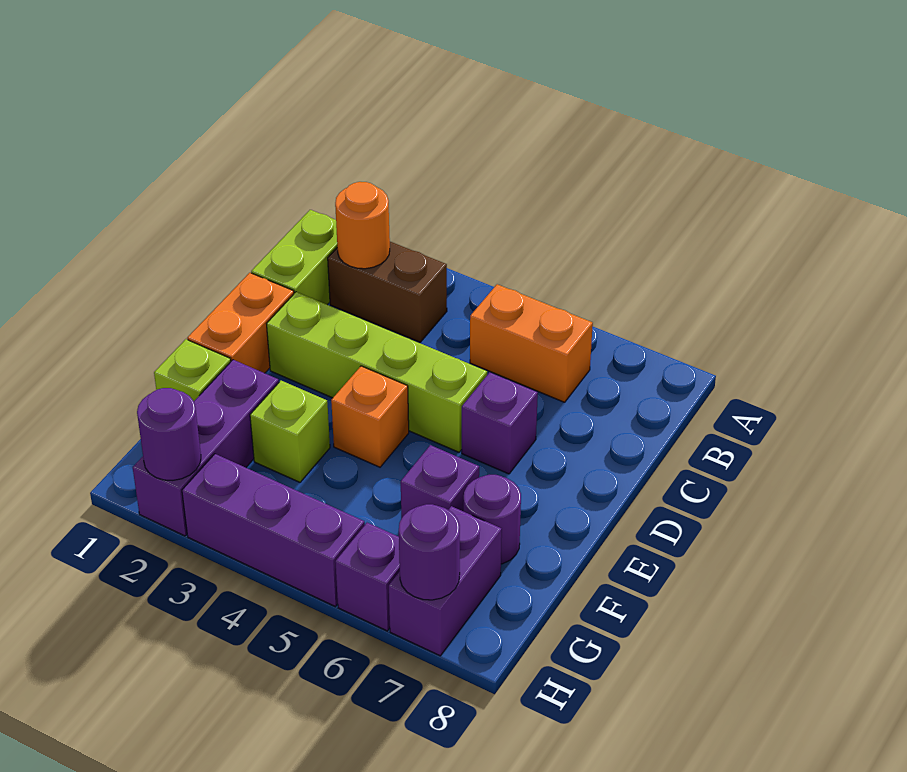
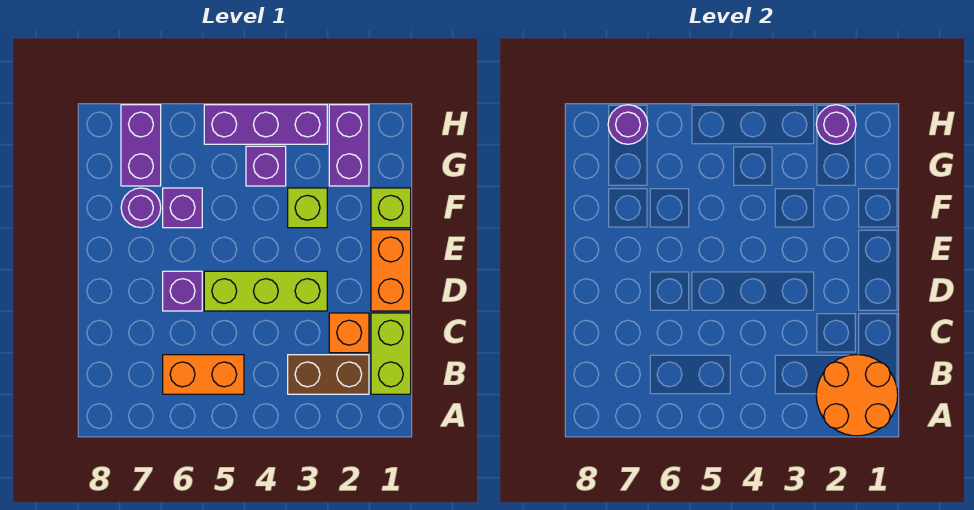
orange round brick B2 level 2 -> orange round brick A1:B2 level 2
lime brick D2:D5 level 1 -> lime brick D3:D5 level 1
orange brick E4 level 1 -> orange brick C2 level 1
purple brick F2:H2 level 1 -> purple brick G2:H2 level 1
purple brick H6 level 1 -> purple brick G4 level 1

